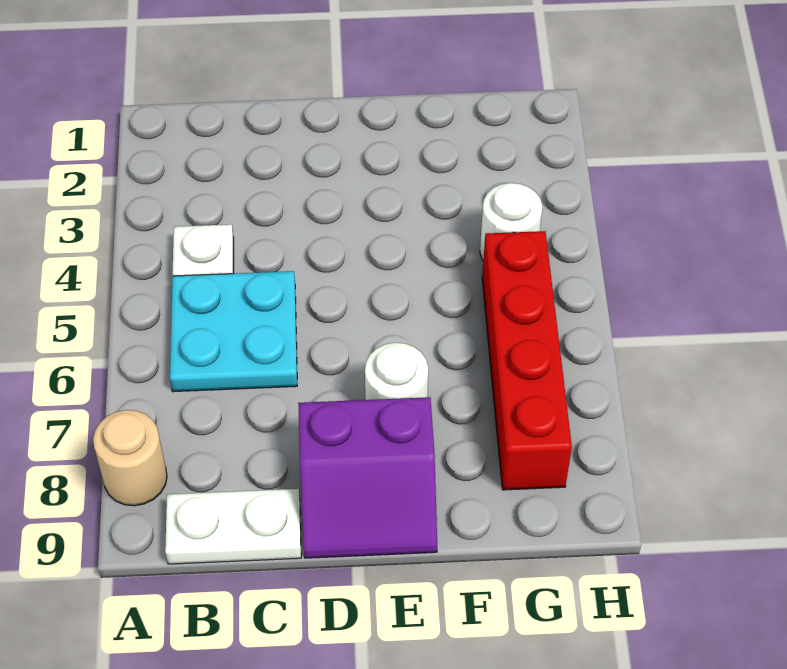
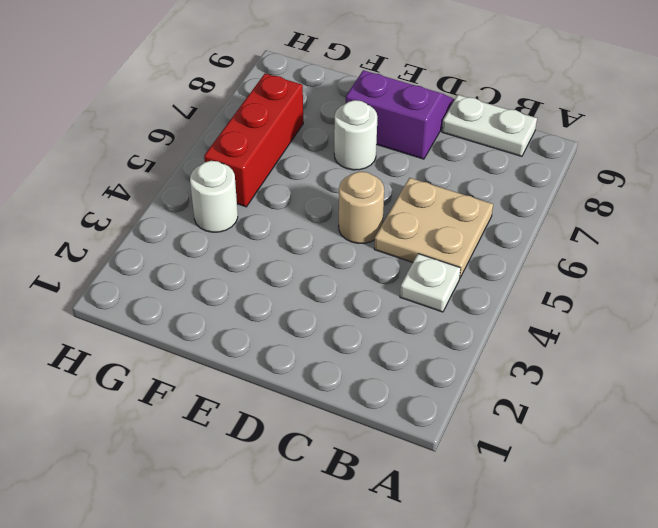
tan round brick A8 level 1 -> tan round brick D5 level 1
cyan plate B5:C6 level 1 -> tan plate B5:C6 level 1
red brick G5:G8 level 1 -> red brick G5:G7 level 1

